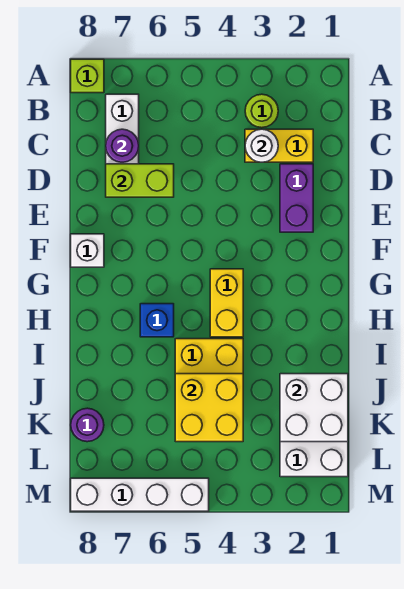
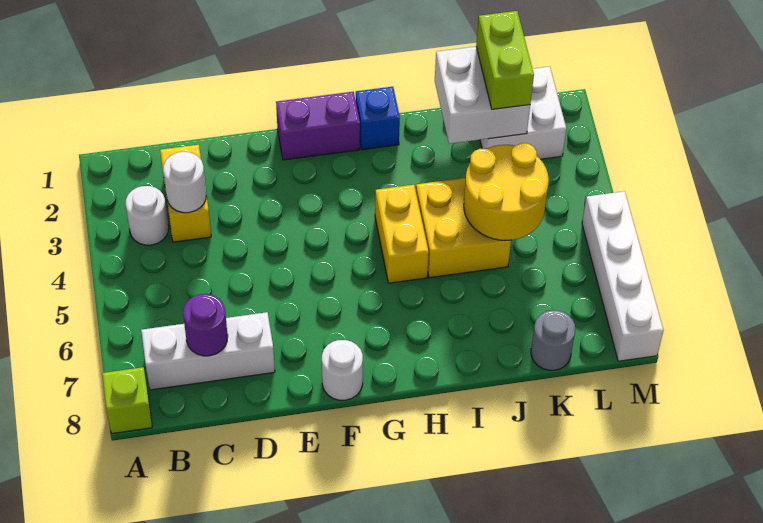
lime round brick B3 level 1 -> white round brick B3 level 1
purple brick D2:E2 level 1 -> purple brick F1:G1 level 1
lime brick D6:D7 level 2 -> lime brick K1:K2 level 3
white brick F8 level 1 -> white round brick F8 level 1
yellow brick G4:H4 level 1 -> yellow brick H4:H5 level 1
blue brick H6 level 1 -> blue brick H1 level 1
yellow brick J4:K5 level 2 -> yellow round brick J4:K5 level 2
purple round brick K8 level 1 -> grey round brick K8 level 1

